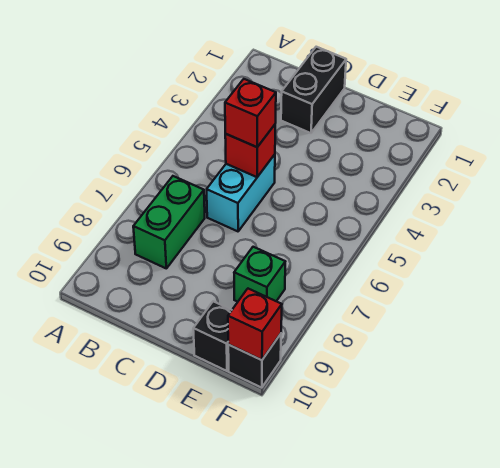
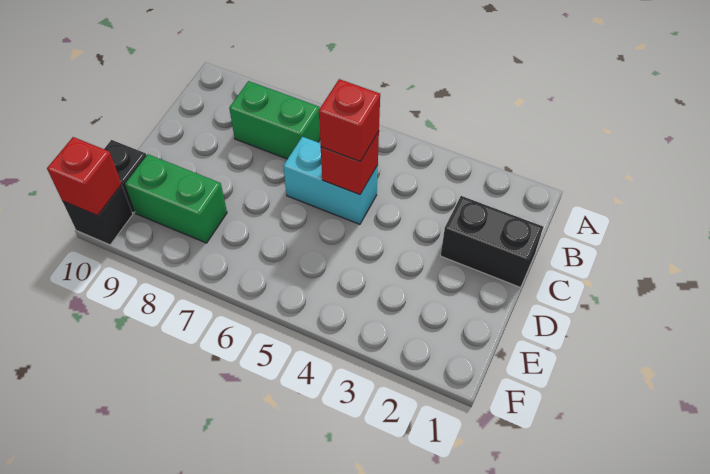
green brick E8 level 1 -> green brick E8:E9 level 1

